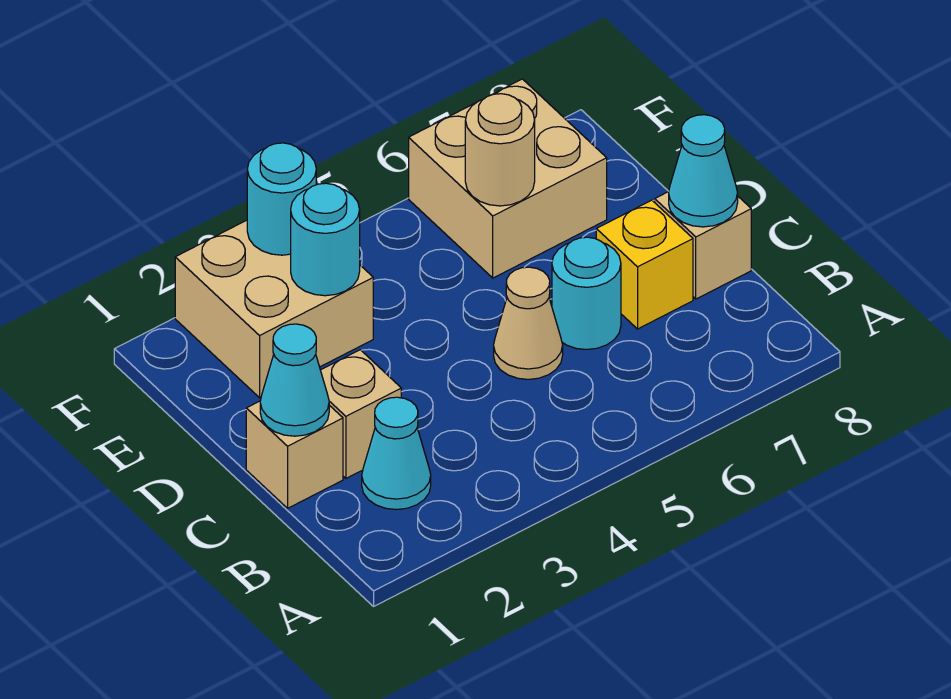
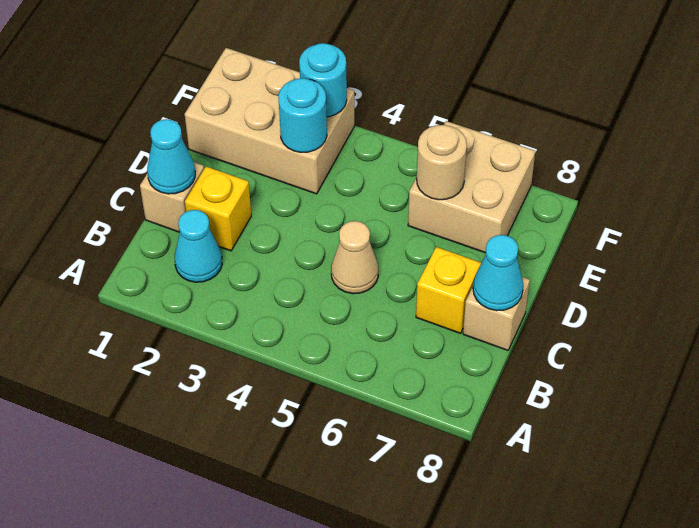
tan brick C2 level 1 -> yellow brick C2 level 1
cyan round brick C6 level 1 -> none
tan brick E2:F3 level 1 -> tan brick E1:F3 level 1

